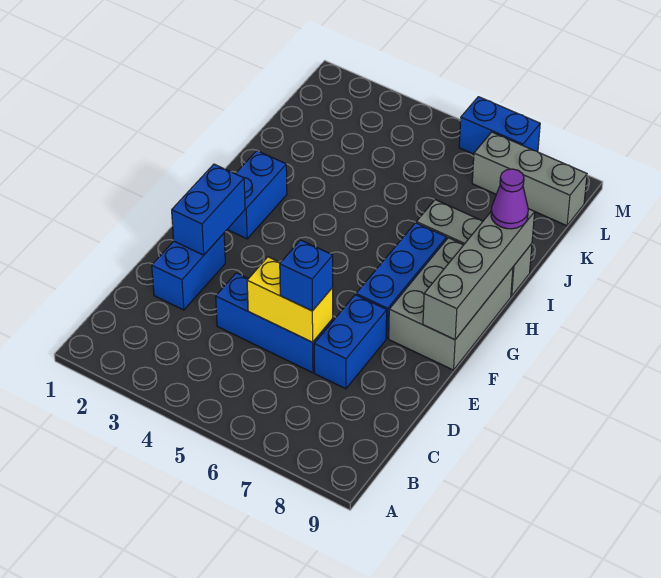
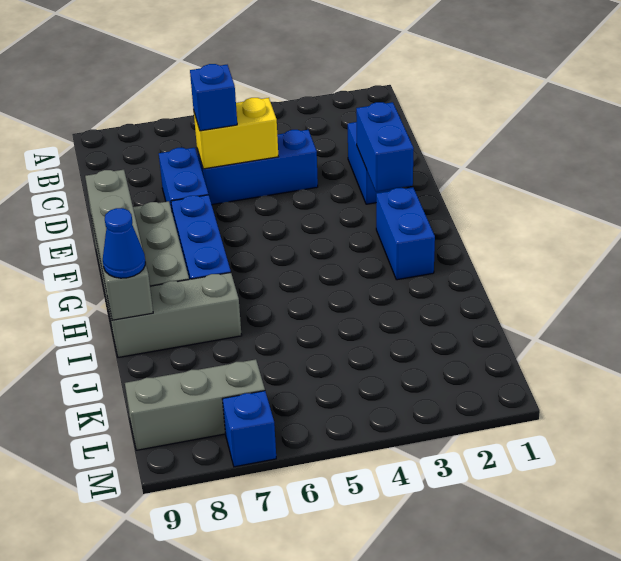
purple cone I9 level 3 -> blue cone I9 level 3
blue brick M6:M7 level 1 -> blue brick M7 level 1

